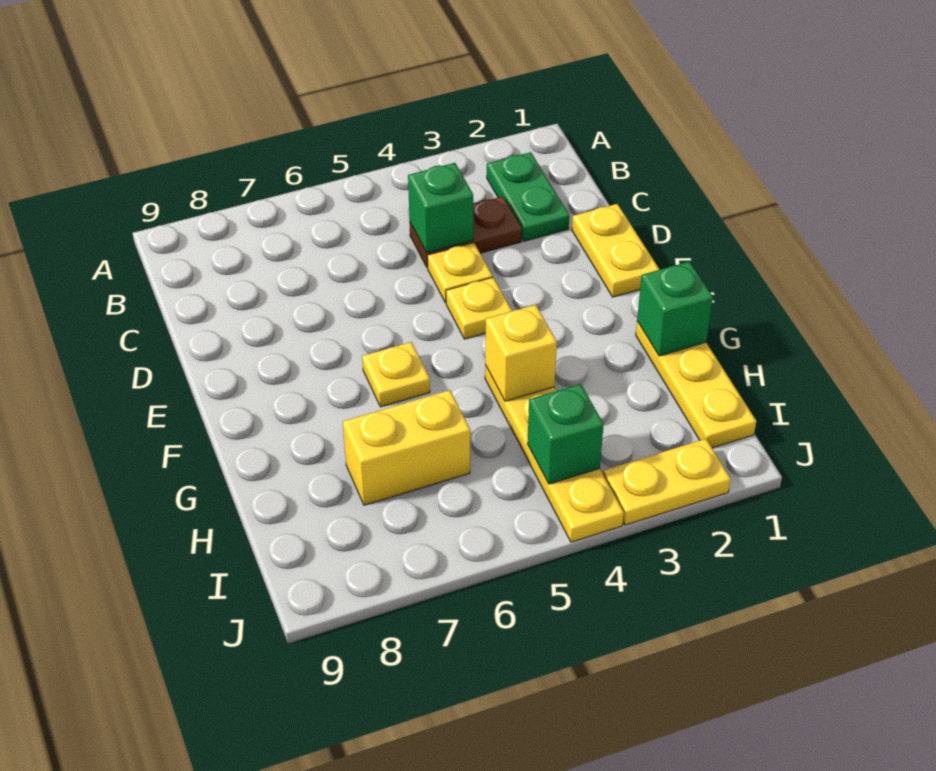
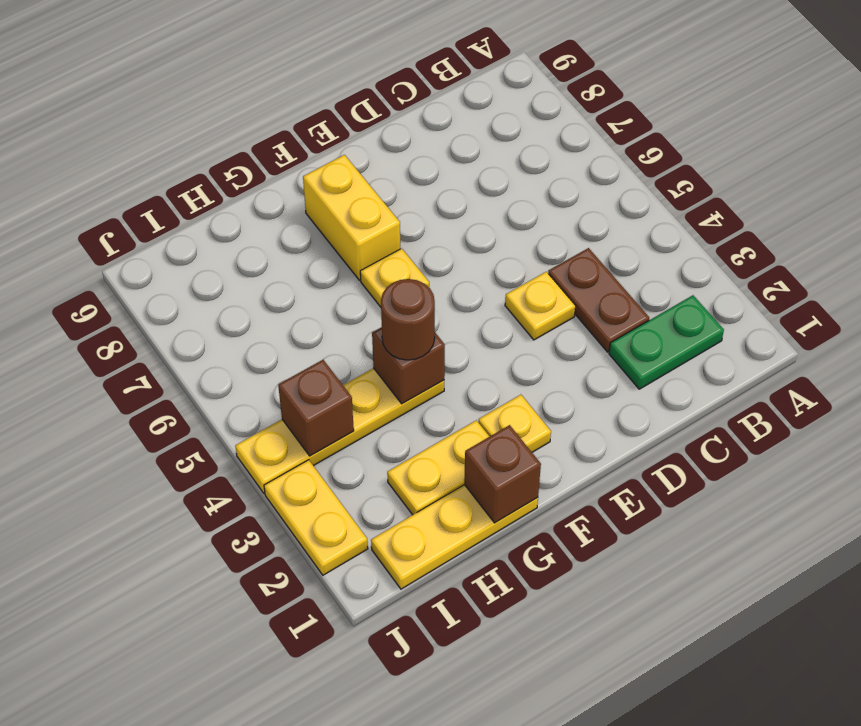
green brick C4 level 2 -> none
yellow plate D1:E1 level 1 -> yellow plate G2:H2 level 1
yellow plate E4 level 1 -> yellow plate F2 level 1
green brick G1 level 2 -> brown brick G1 level 2
yellow brick G4 level 2 -> brown brick G4 level 2
none -> brown round brick G4 level 3
yellow brick H6:H7 level 1 -> yellow brick F7:F8 level 1
green brick I4 level 2 -> brown brick I4 level 2

